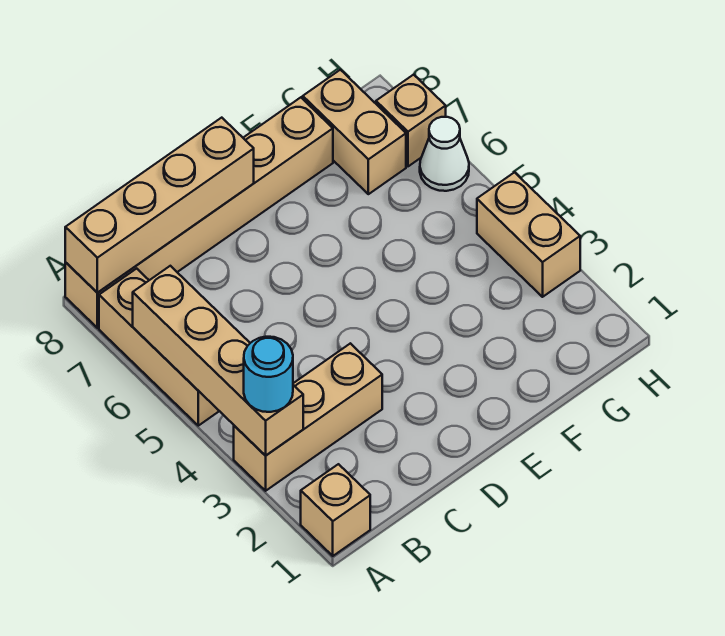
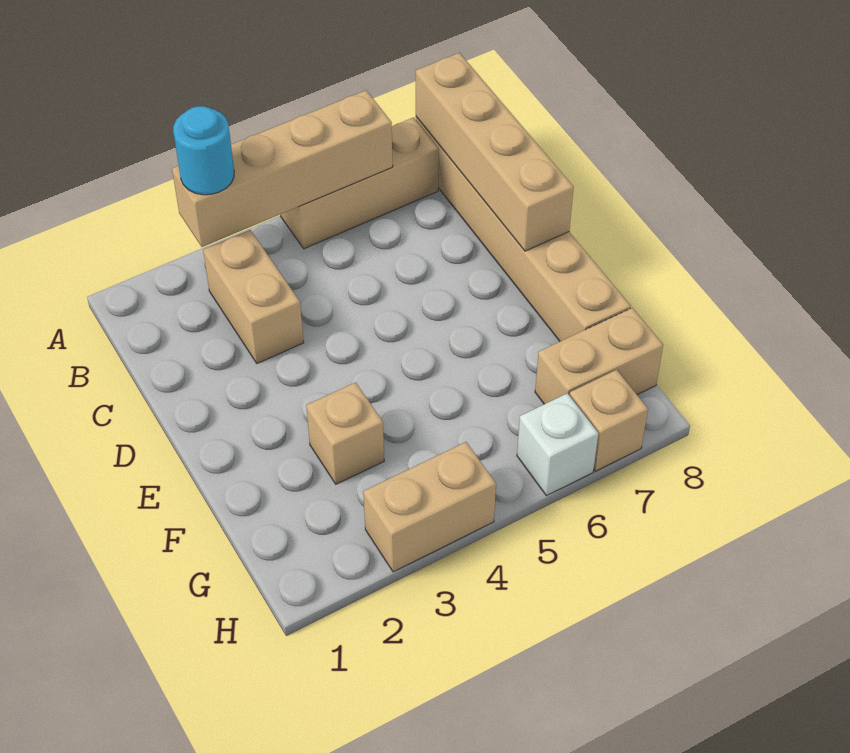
tan brick A1 level 1 -> tan brick F3 level 1
tan brick A3:C3 level 1 -> tan brick B3:C3 level 1
white cone H6 level 1 -> white brick H6 level 1

